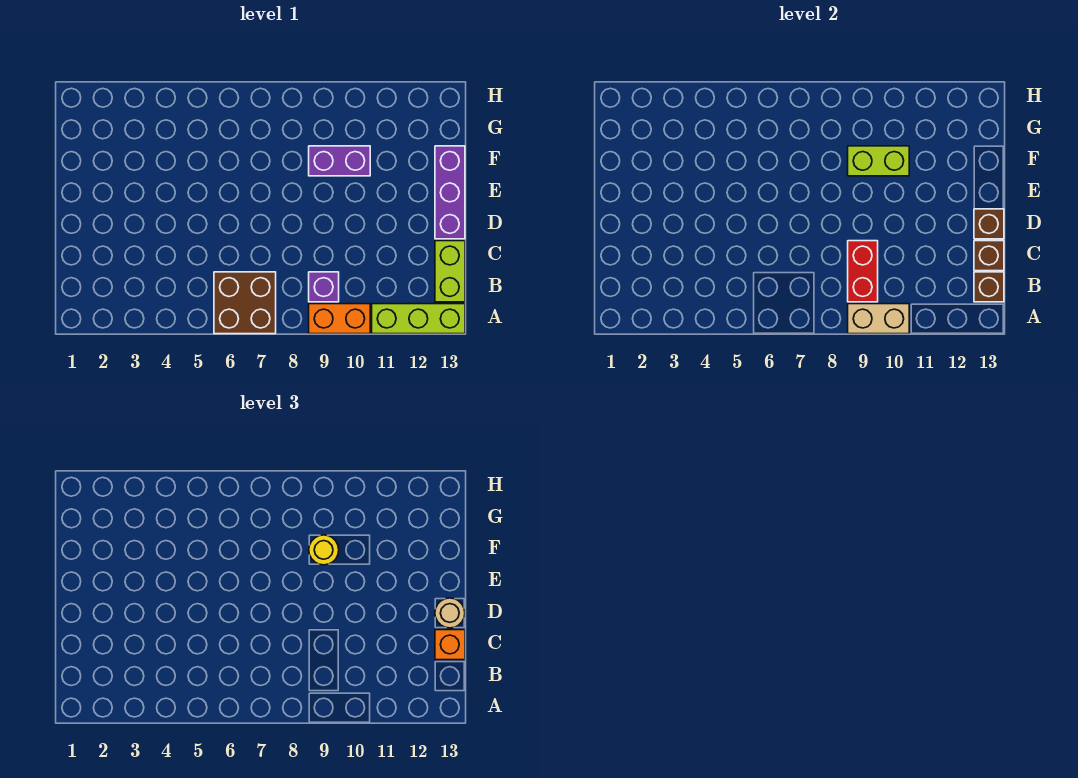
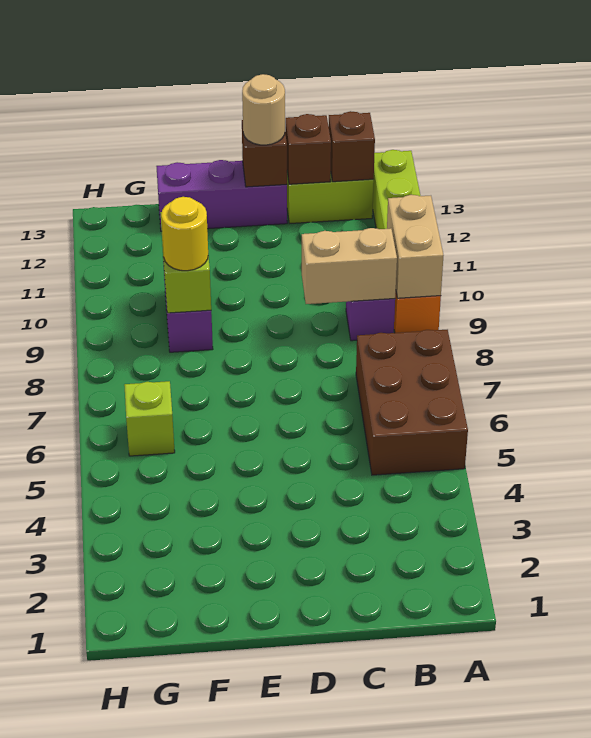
brown brick A6:B7 level 1 -> brown brick A5:B7 level 1
red brick B9:C9 level 2 -> tan brick B9:C9 level 2
orange brick C13 level 3 -> none
none -> lime brick G6 level 1

